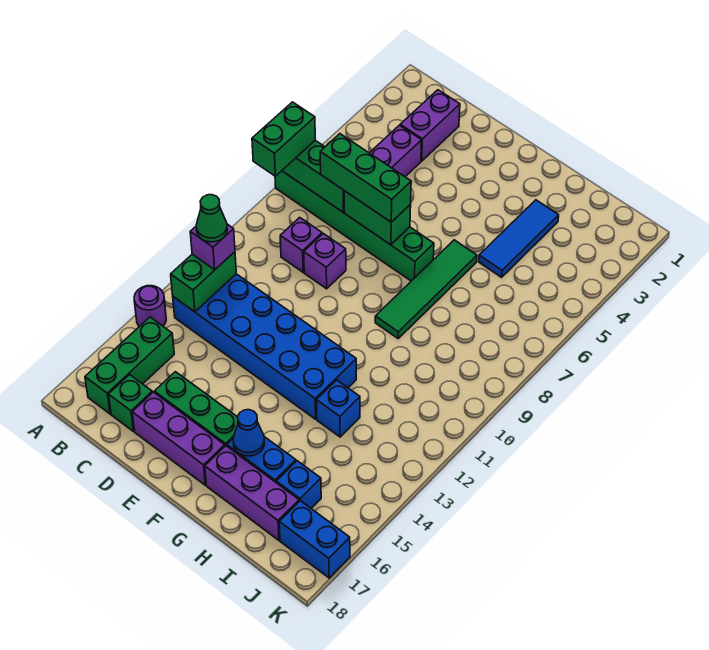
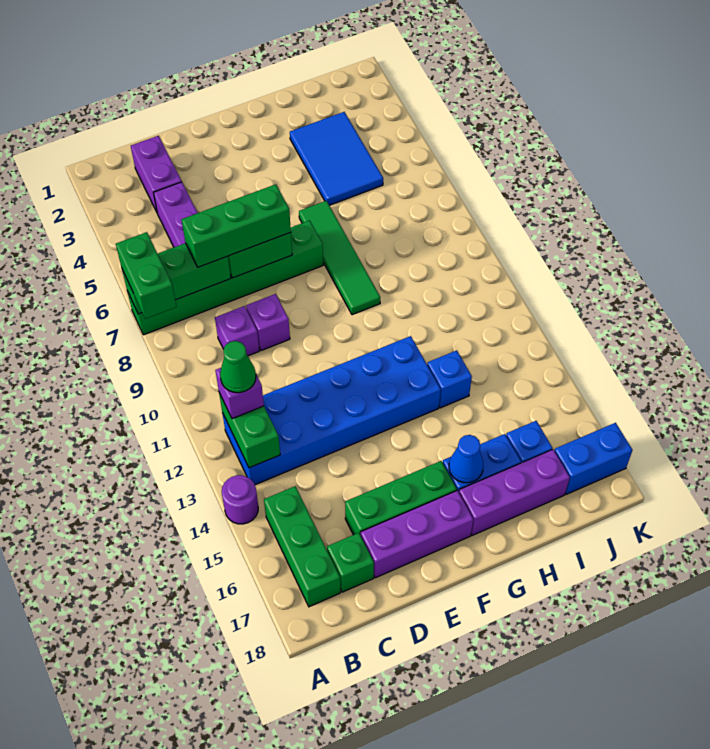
blue tile H3:H5 level 1 -> blue tile H3:I5 level 1

